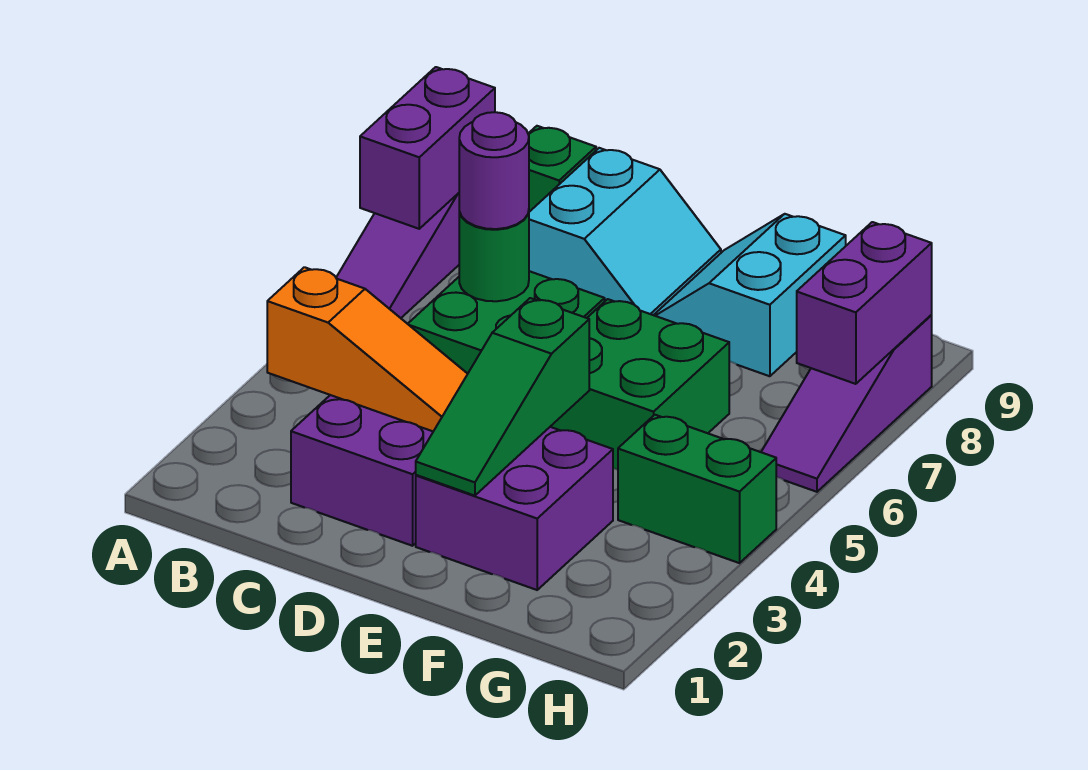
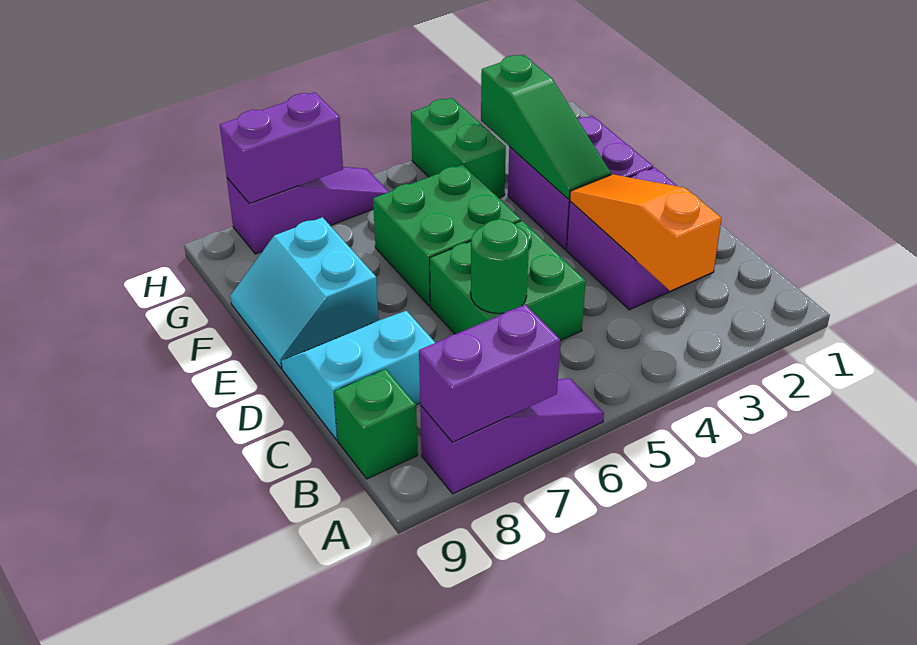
purple round brick C6 level 3 -> none
green slope E2:E4 level 2 top 4 -> green slope E3:G3 level 2 top G
cyan slope E8:F9 level 1 top F -> cyan slope E8:F9 level 1 top 8

